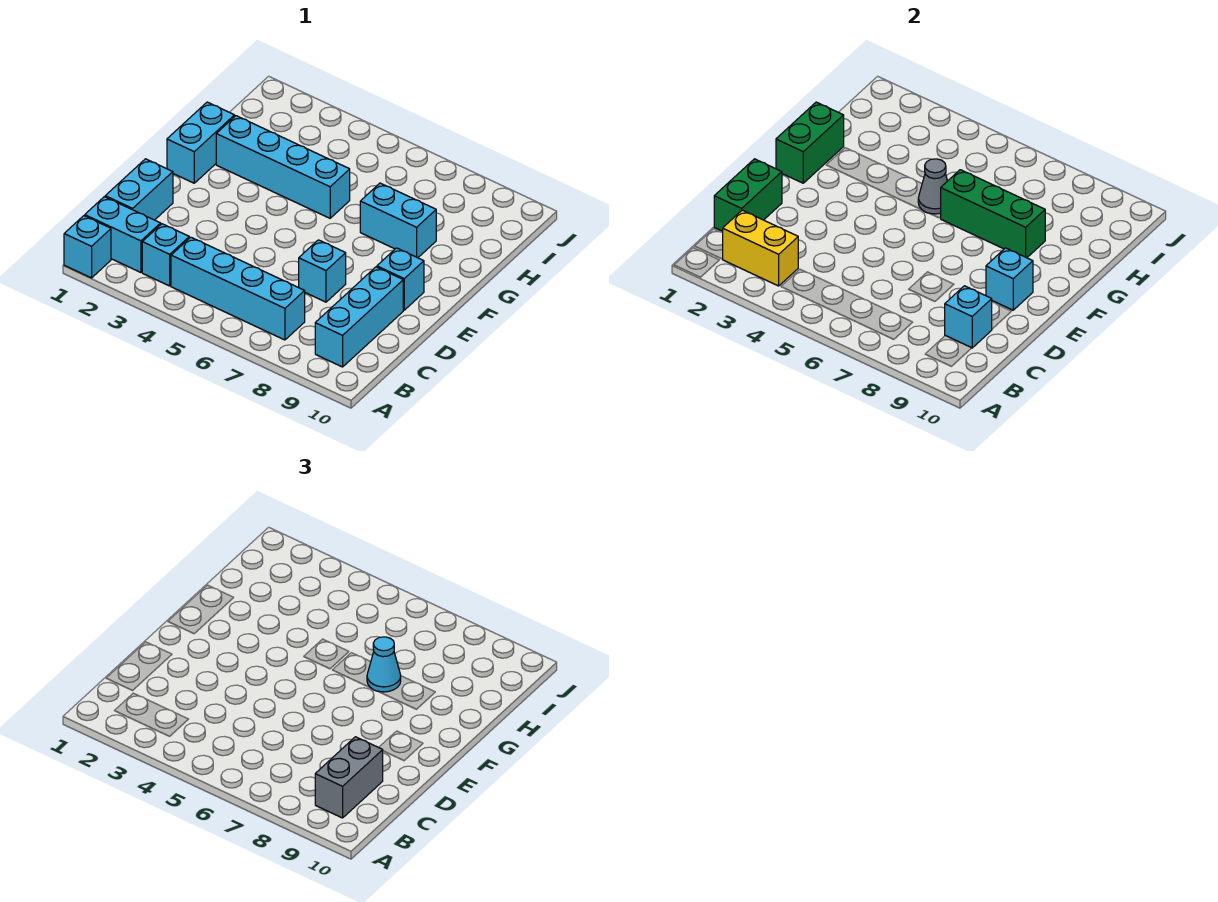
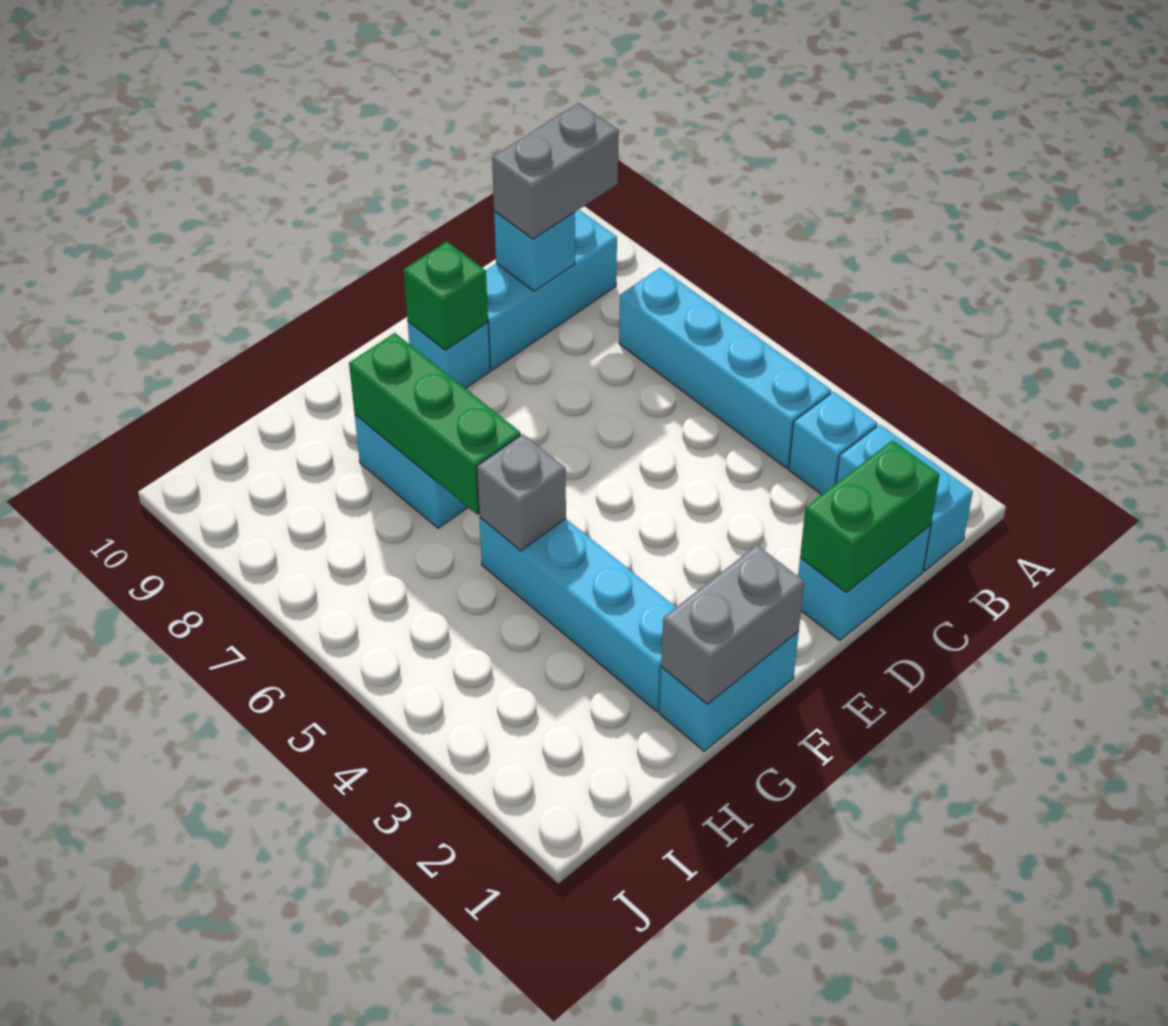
cyan brick A1 level 1 -> none
yellow brick B2:B3 level 2 -> none
cyan brick D7 level 1 -> none
cyan brick E9 level 2 -> green brick E9 level 2
green brick F1:G1 level 2 -> grey brick F1:G1 level 2
grey cone G5 level 2 -> grey brick G5 level 2
cyan cone G7 level 3 -> none

